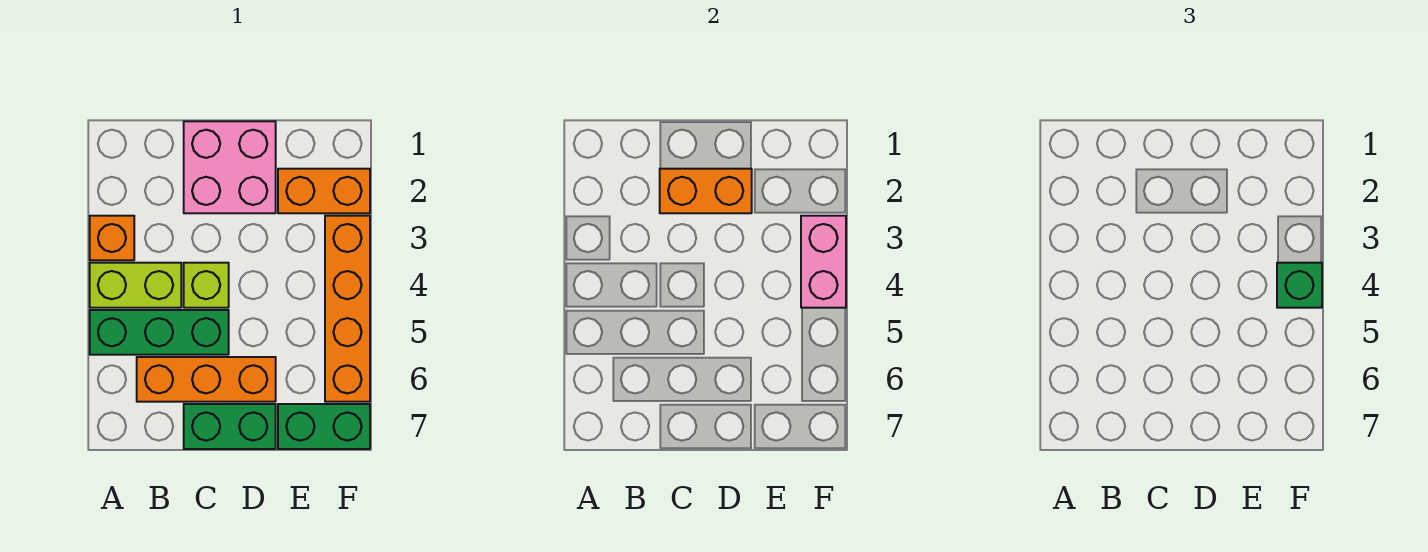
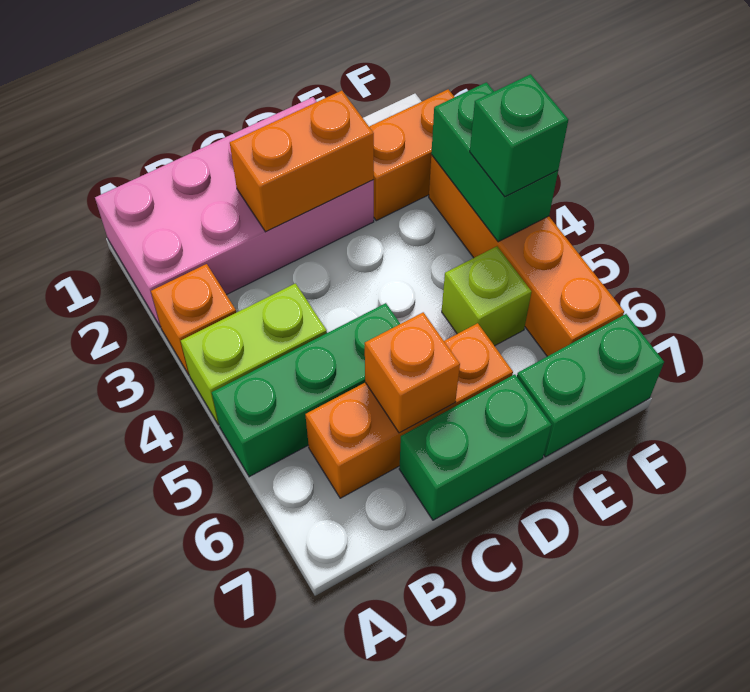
pink brick C1:D2 level 1 -> pink brick A1:D2 level 1
lime brick C4 level 1 -> lime brick E5 level 1
none -> orange brick C6 level 2
pink brick F3:F4 level 2 -> green brick F3:F4 level 2

